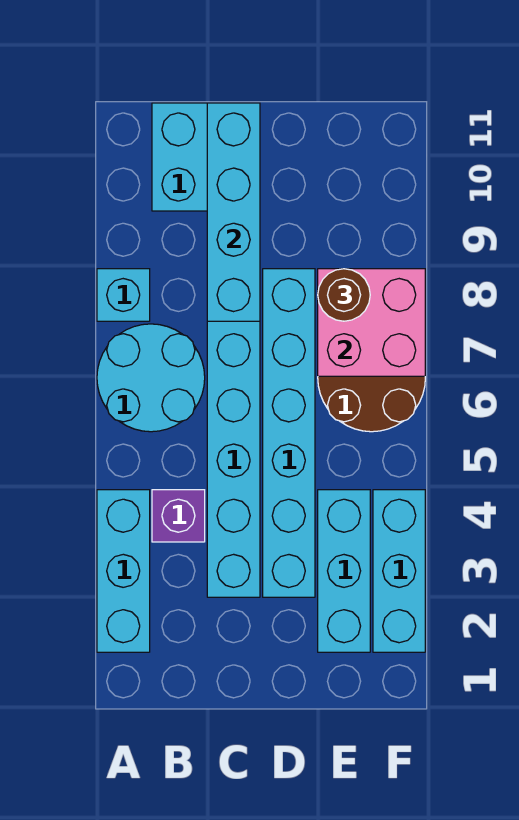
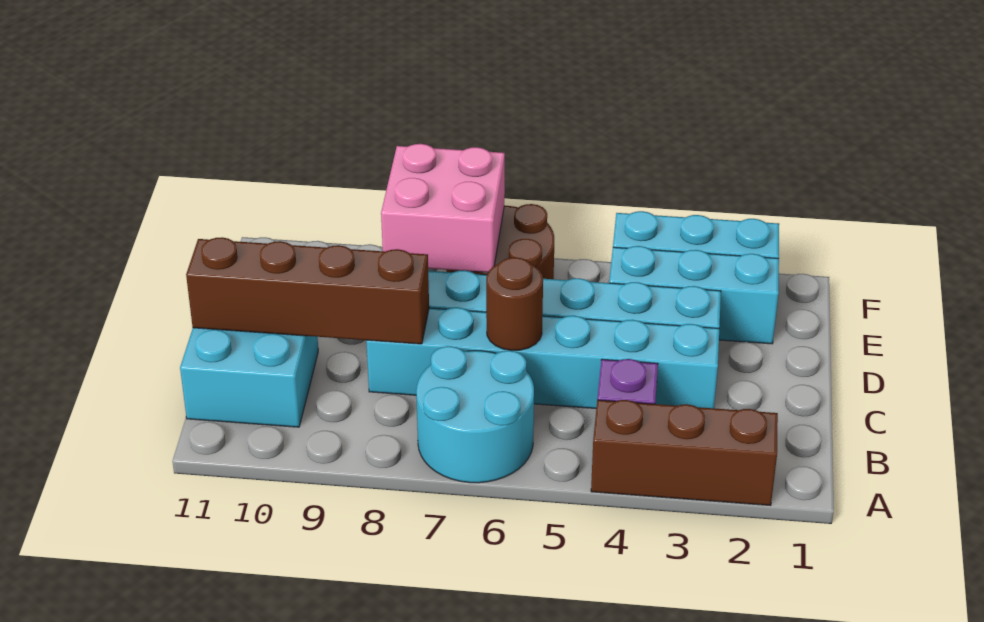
cyan brick A2:A4 level 1 -> brown brick A2:A4 level 1
cyan brick A8 level 1 -> none
cyan brick C8:C11 level 2 -> brown brick C8:C11 level 2
brown round brick E8 level 3 -> brown round brick C6 level 2

